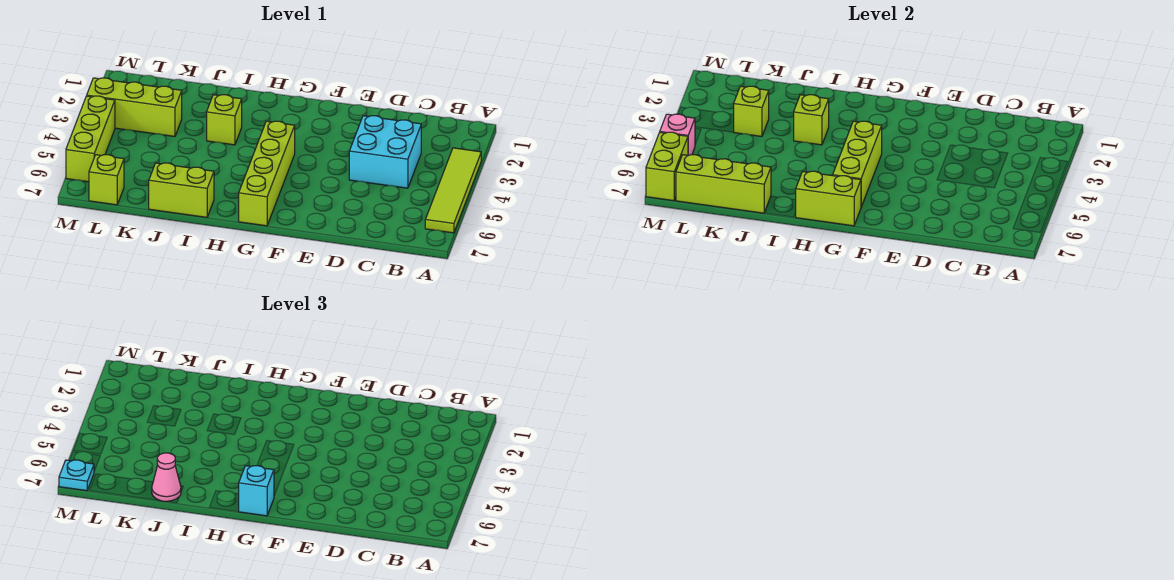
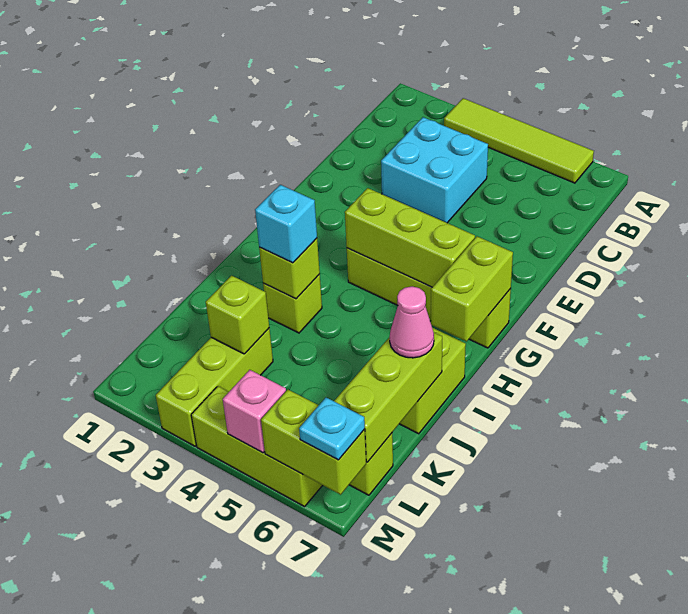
cyan brick G7 level 3 -> cyan brick I3 level 3

